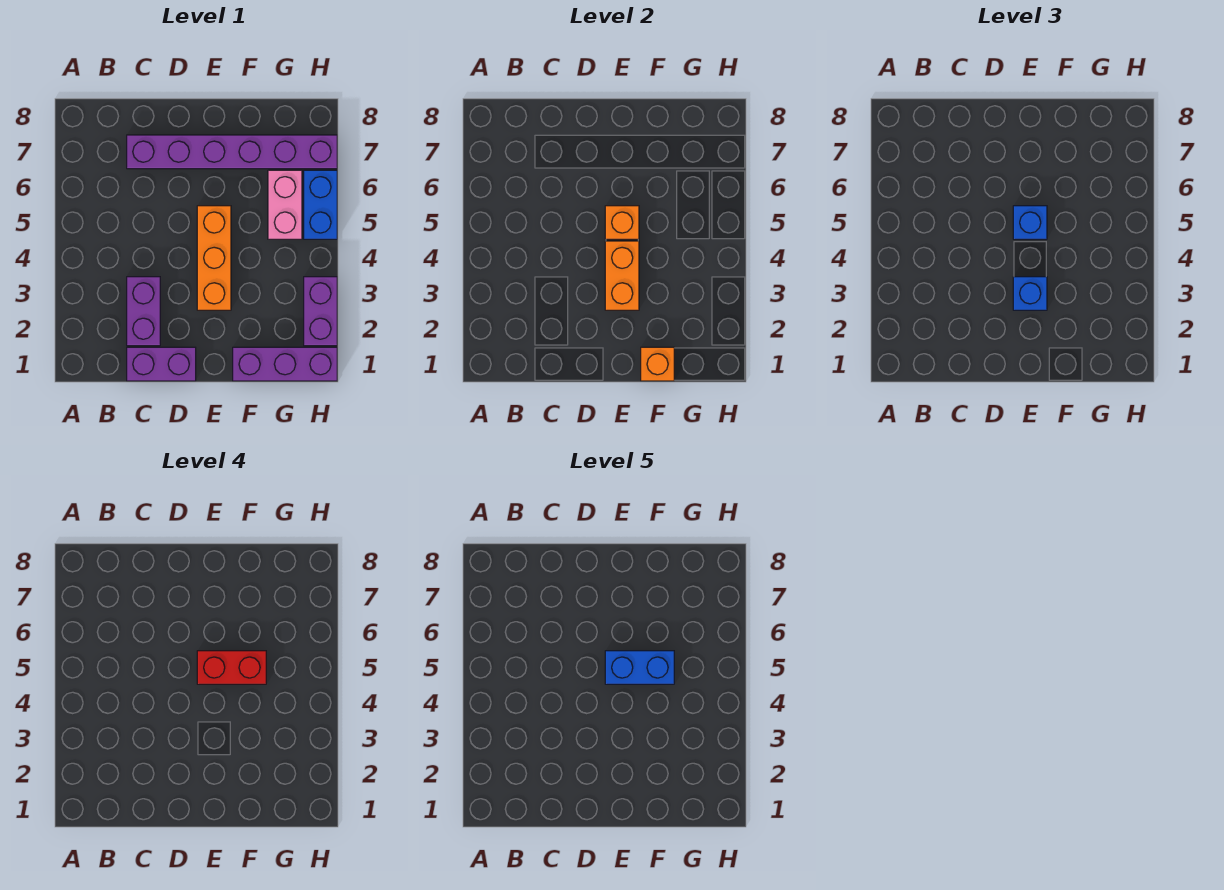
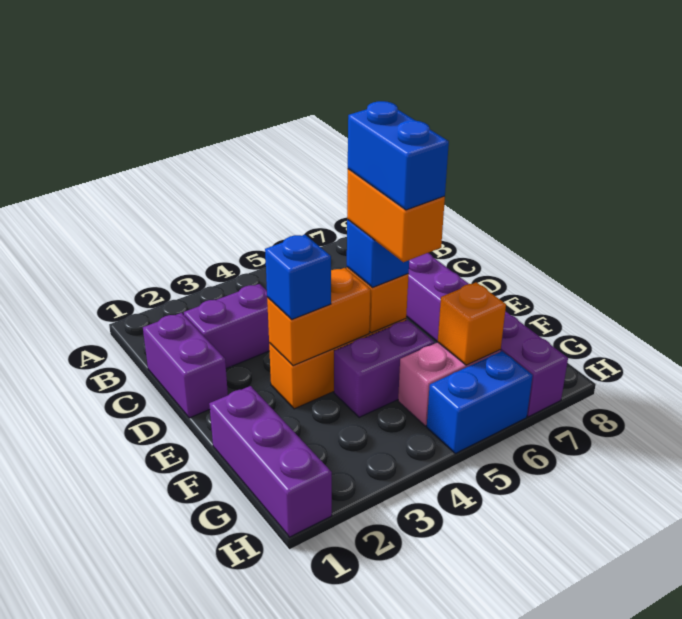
red brick E5:F5 level 4 -> orange brick E5:F5 level 4
orange brick F1 level 2 -> orange brick G6 level 2
purple brick H2:H3 level 1 -> purple brick F4:F5 level 1

